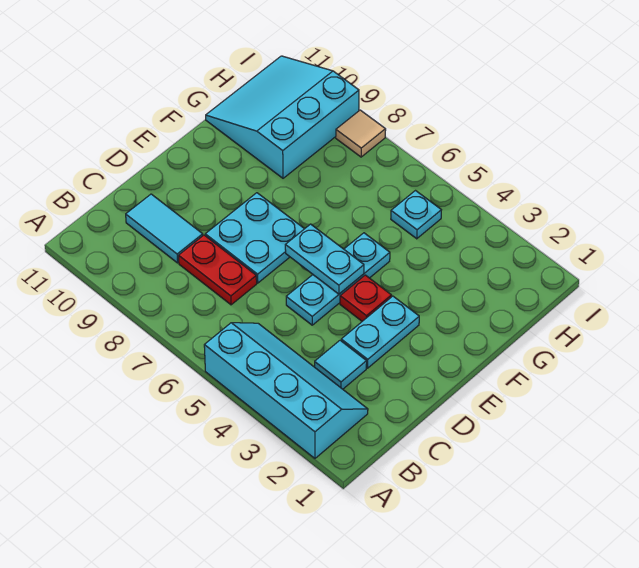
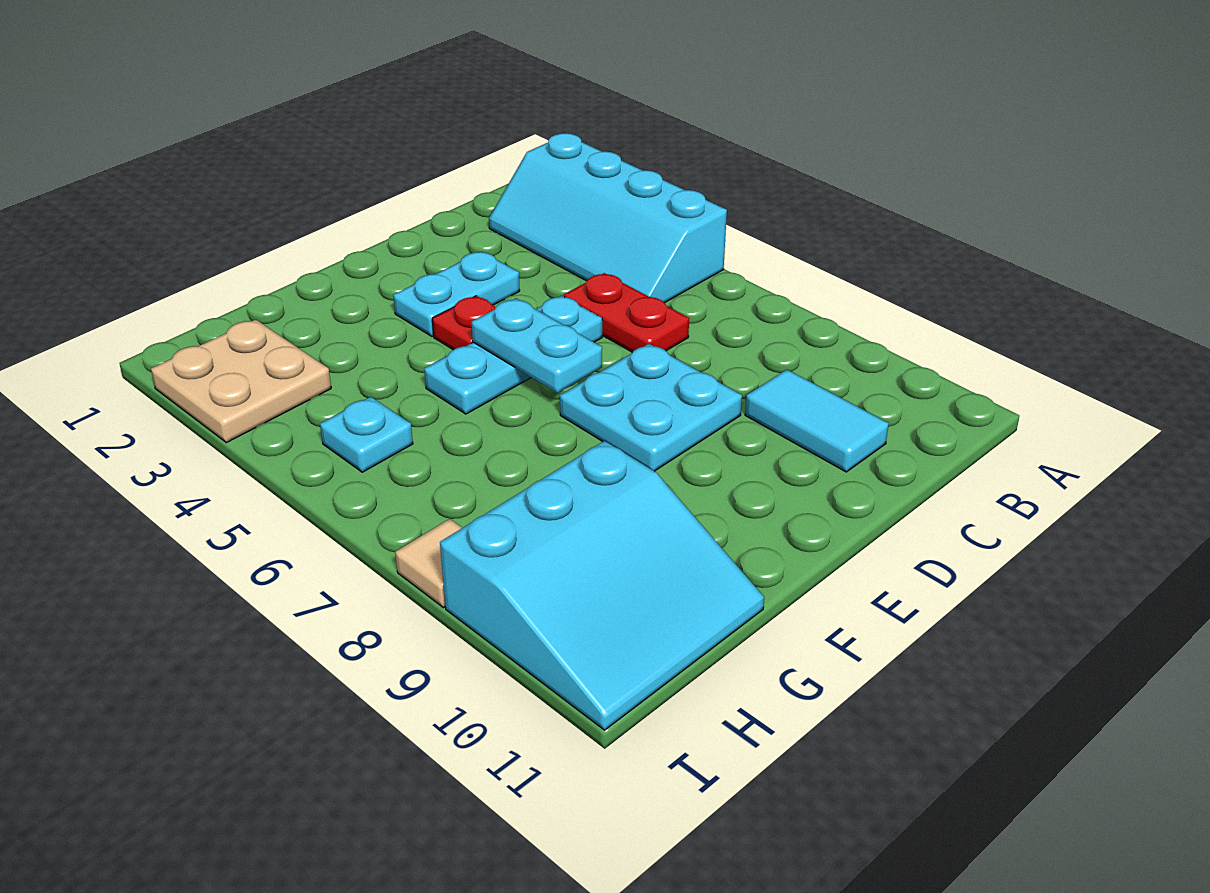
cyan tile C3 level 1 -> none
red plate C7:C8 level 1 -> red plate C5:C6 level 1
none -> tan plate H2:I3 level 1

